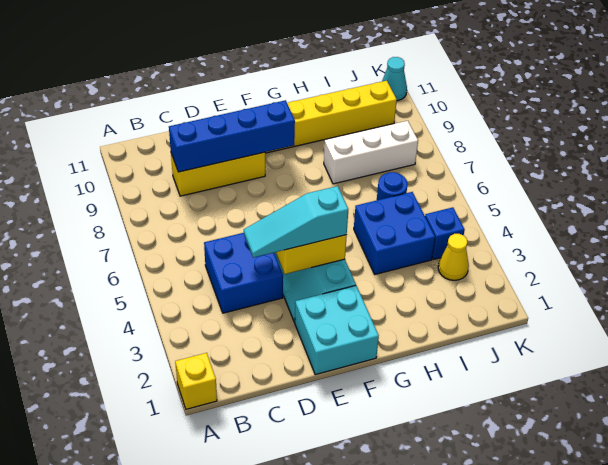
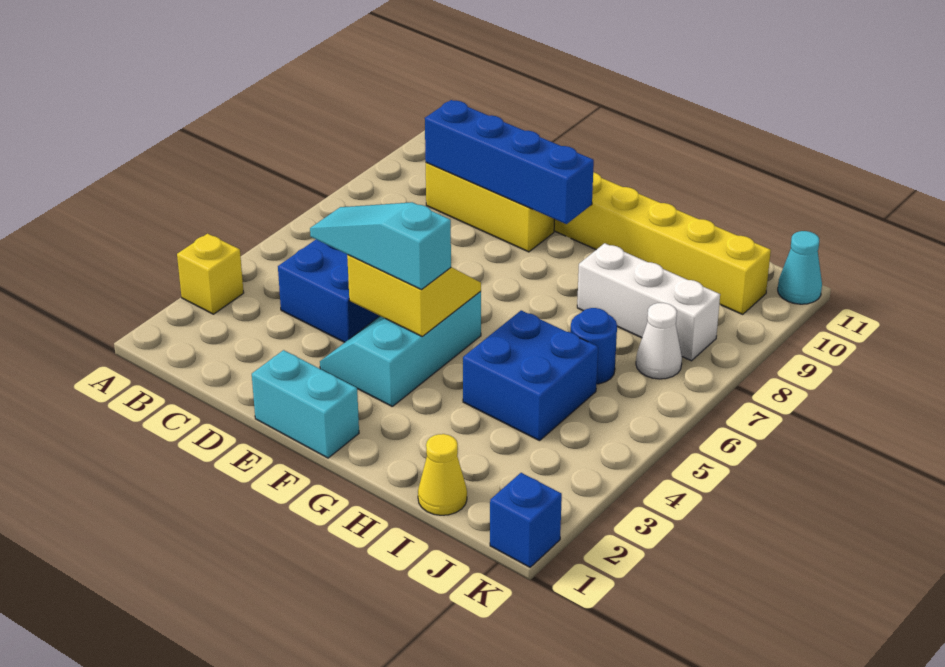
yellow brick A1 level 1 -> yellow brick A3 level 1
cyan brick E1:F2 level 1 -> cyan brick E1:F1 level 1
yellow cone J3 level 1 -> yellow cone I1 level 1
blue brick J4 level 1 -> blue brick K1 level 1
none -> white cone J7 level 1

